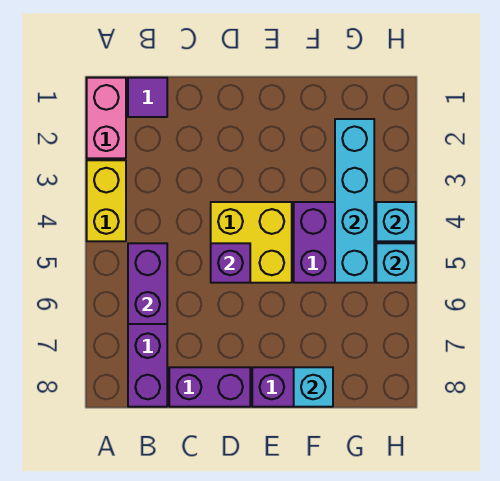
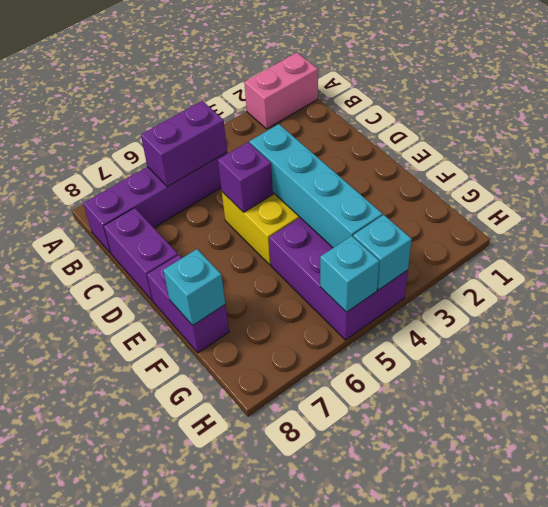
yellow brick A3:A4 level 1 -> none
purple tile B1 level 1 -> none
cyan brick G2:G5 level 2 -> cyan brick D4:G4 level 2

